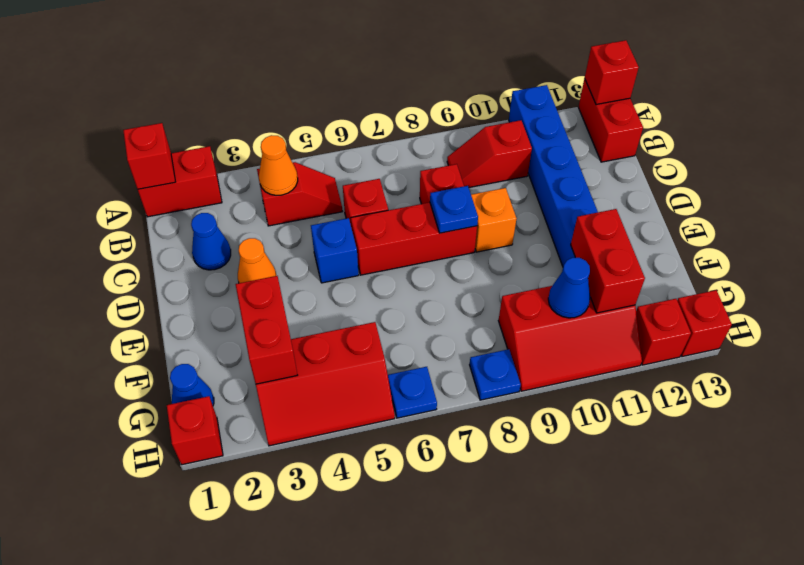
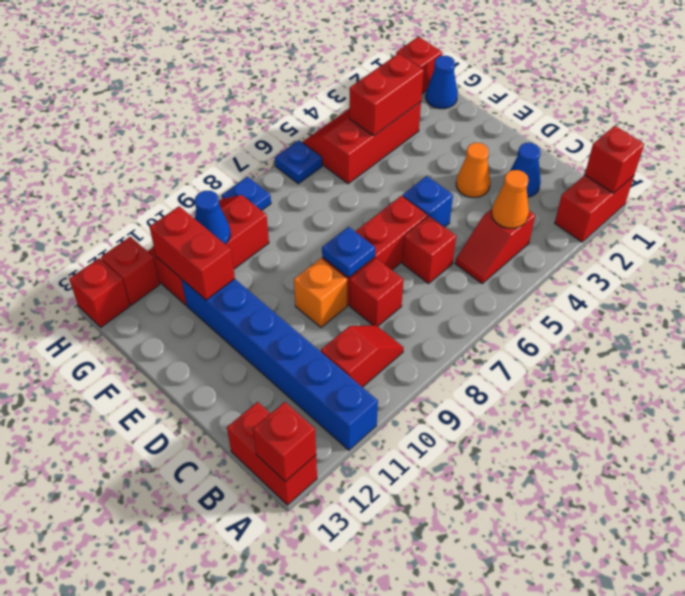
red brick F3:G3 level 2 -> red brick G3:G4 level 2

